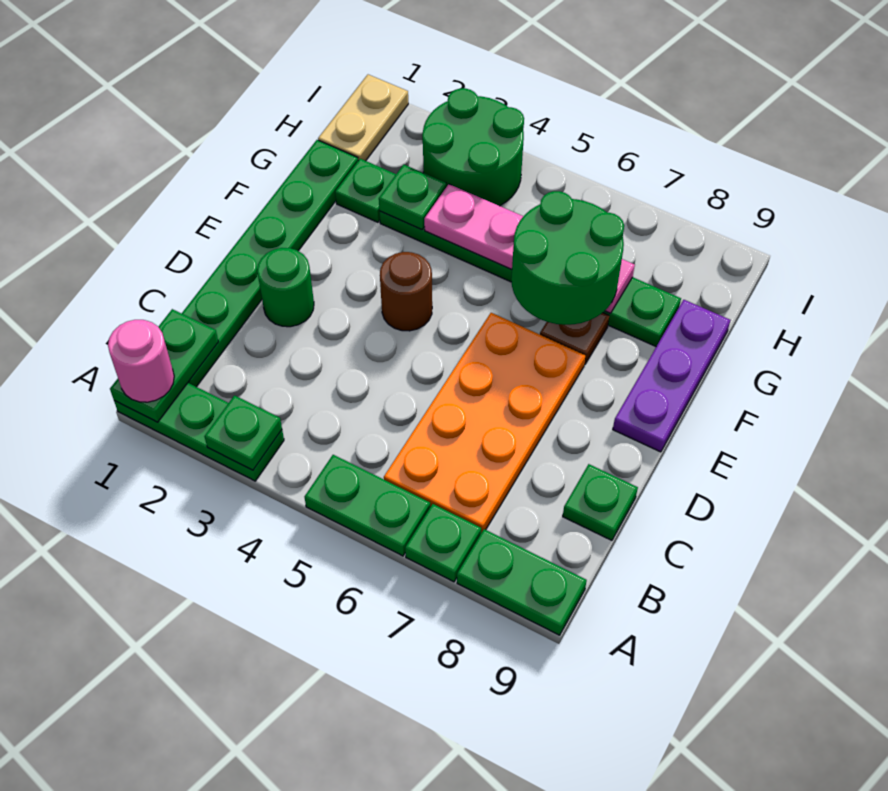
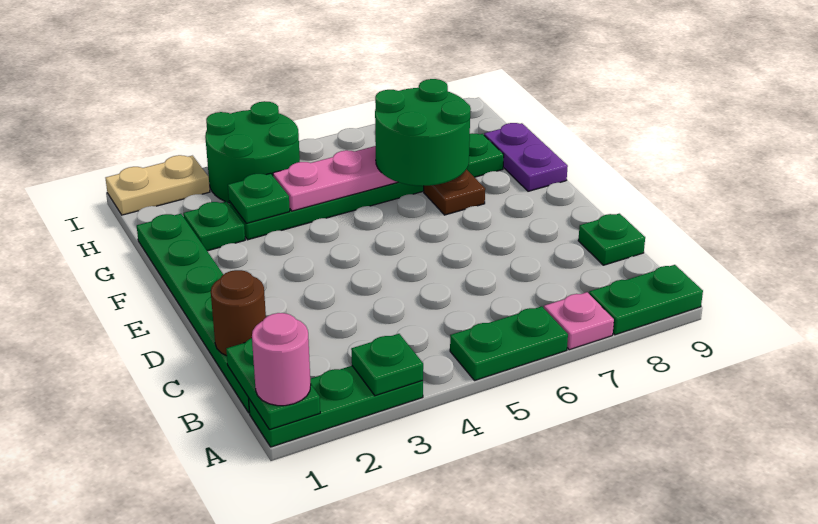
green plate A7 level 1 -> pink plate A7 level 1
orange plate B6:E7 level 1 -> none
green round brick D2 level 1 -> none
brown round brick E4 level 1 -> brown round brick C1 level 2
purple plate E9:G9 level 1 -> purple plate F9:G9 level 1
tan plate H1:I1 level 1 -> tan plate I1:I2 level 1

